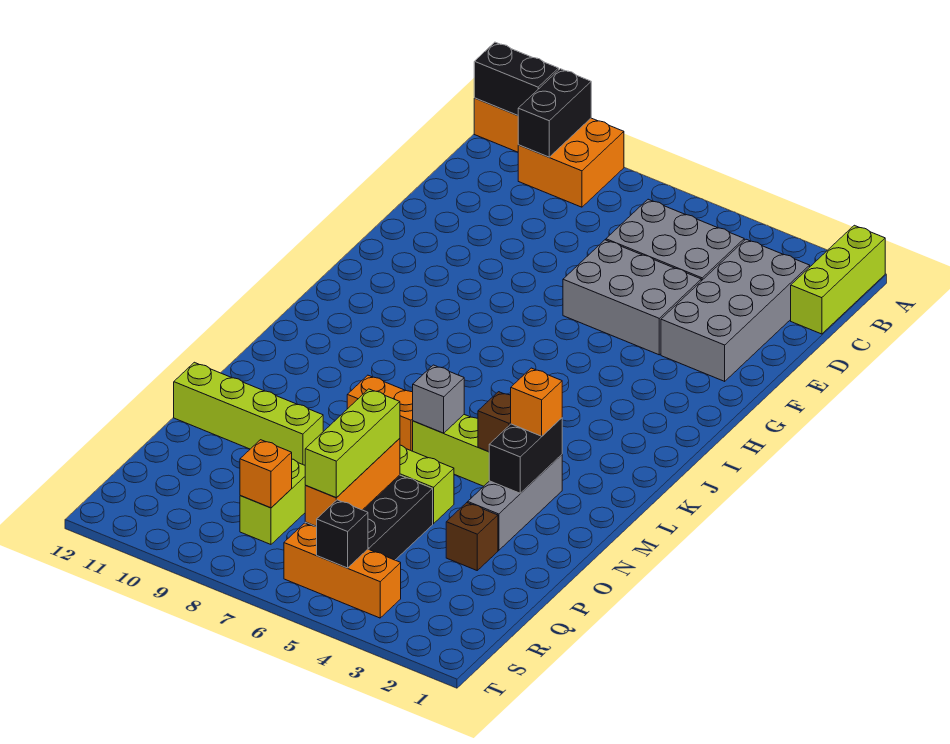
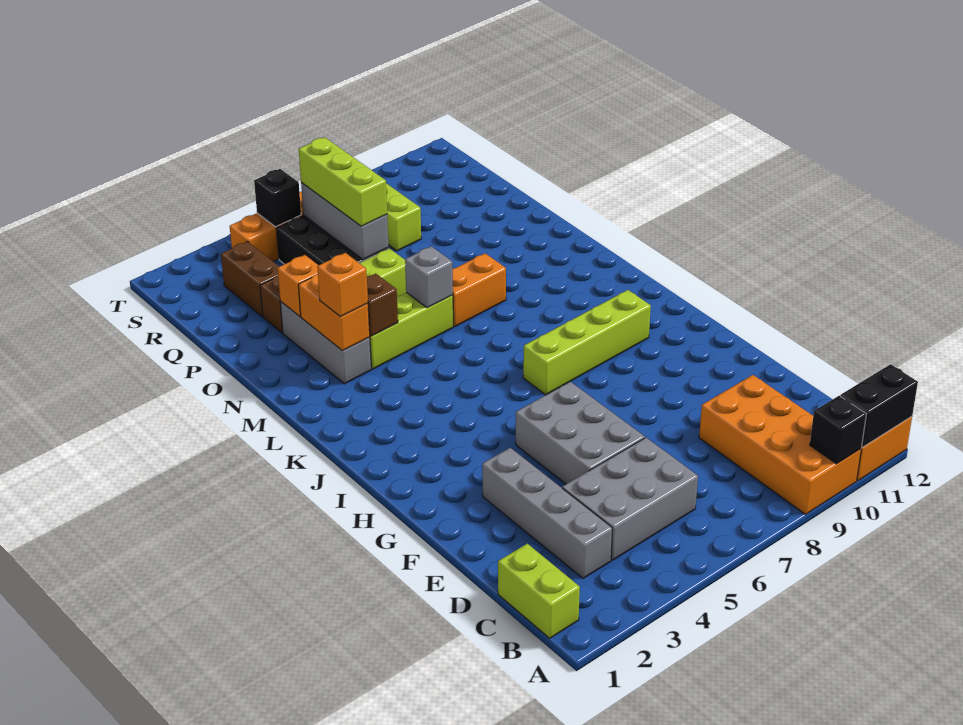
lime brick A1:C1 level 1 -> lime brick B1:C1 level 1
orange brick A9:B10 level 1 -> orange brick A9:D10 level 1
black brick A10:B10 level 2 -> black brick A10 level 2
grey brick C2:F3 level 1 -> grey brick C3:F3 level 1
grey brick E4:F6 level 1 -> grey brick E5:G6 level 1
black brick M3:N3 level 2 -> orange brick M3:N3 level 2
lime brick O9:O12 level 1 -> lime brick I7:I10 level 1
orange brick P6:R6 level 2 -> grey brick P6:R6 level 2
none -> brown brick Q3:R3 level 1
orange brick R8 level 2 -> orange brick O3 level 2

